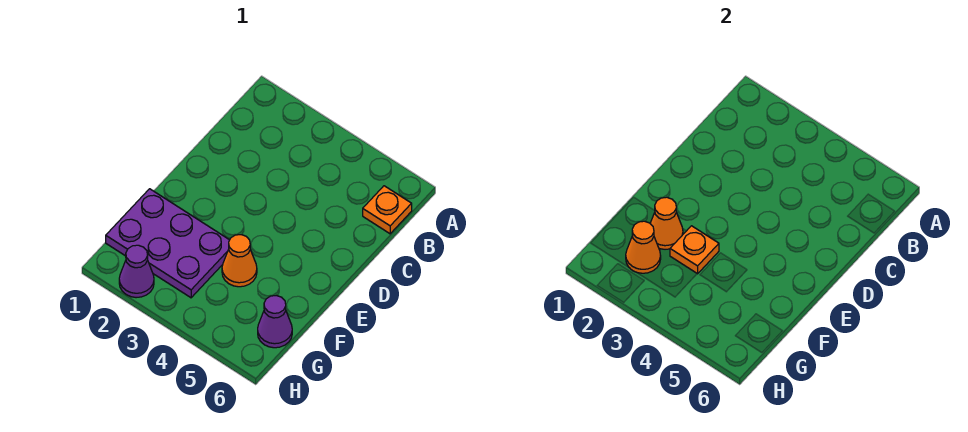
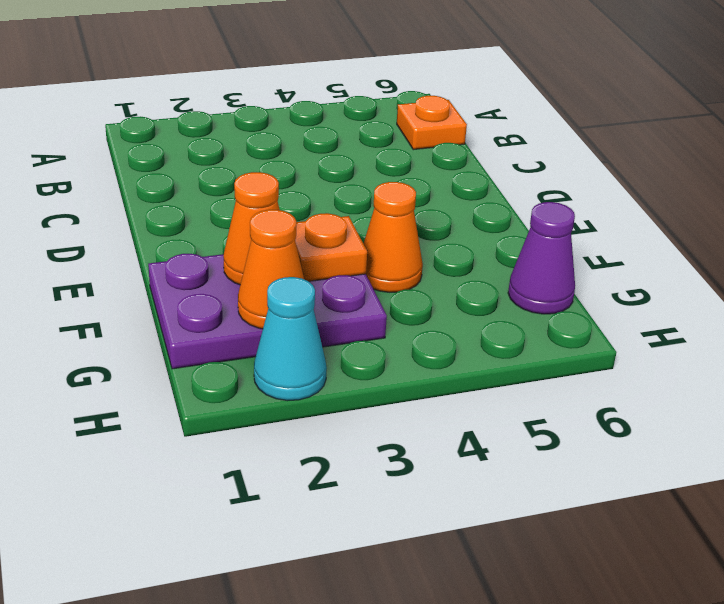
purple cone H2 level 1 -> cyan cone H2 level 1

